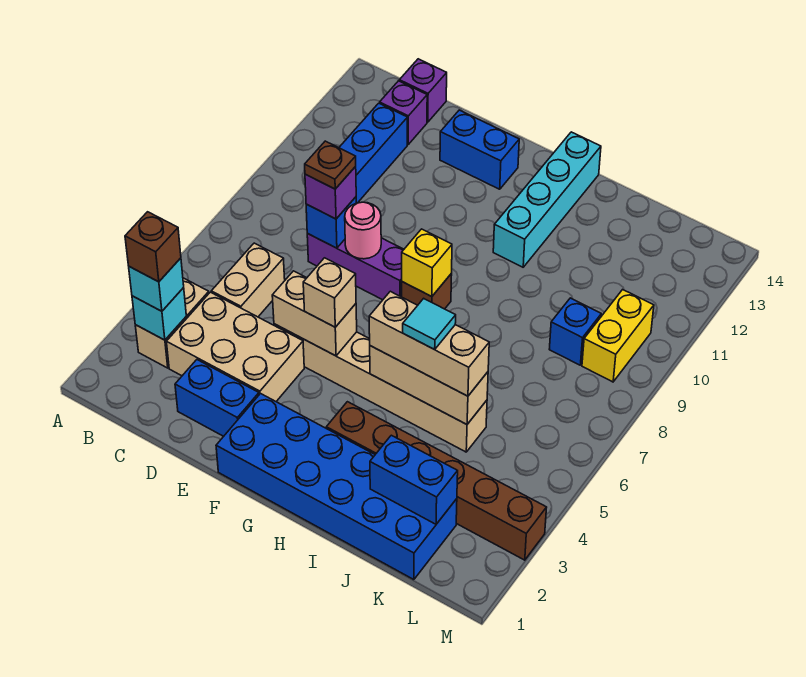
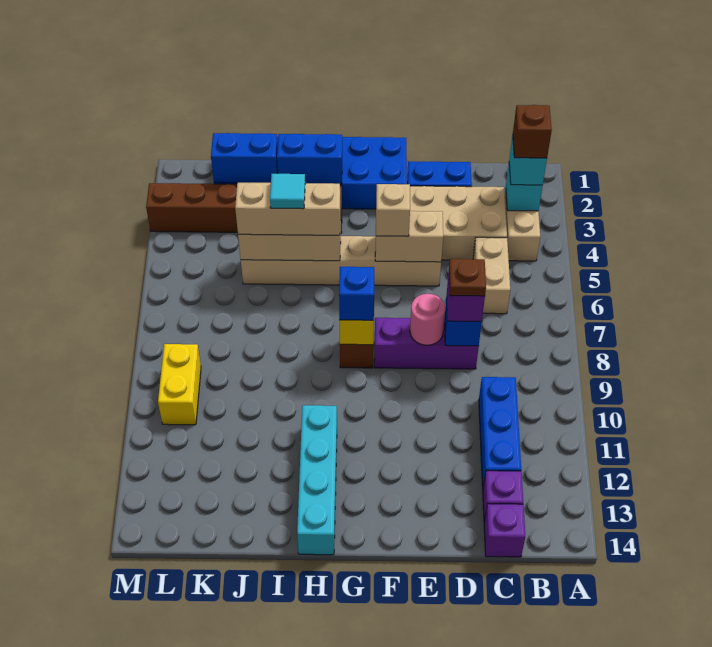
blue brick E13:F13 level 1 -> blue brick H2:I2 level 2
blue brick K9 level 1 -> blue brick G8 level 3

